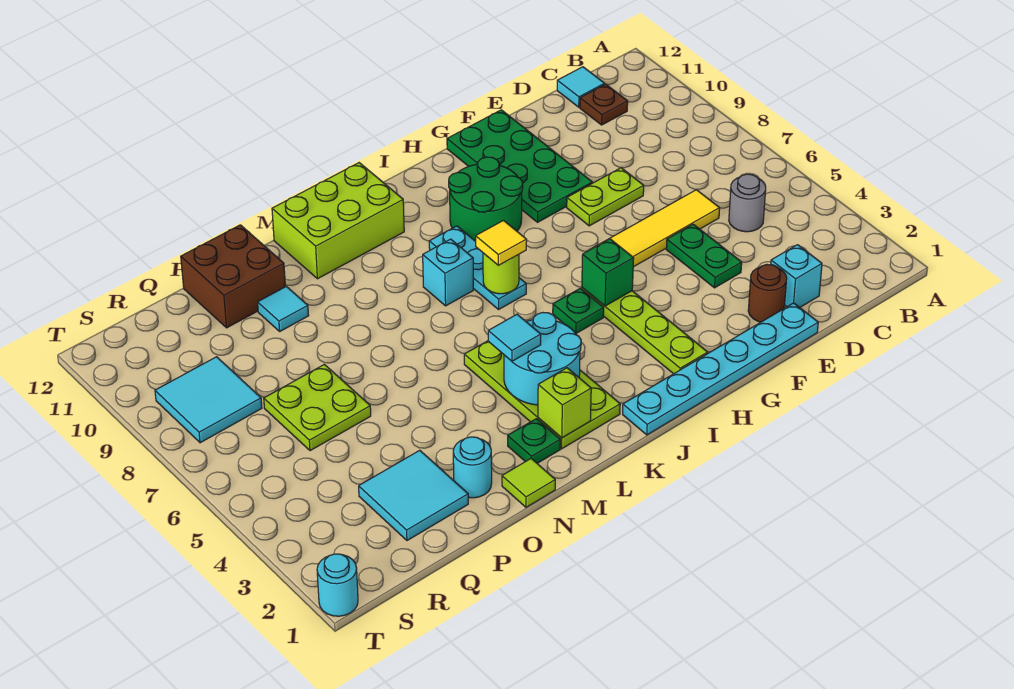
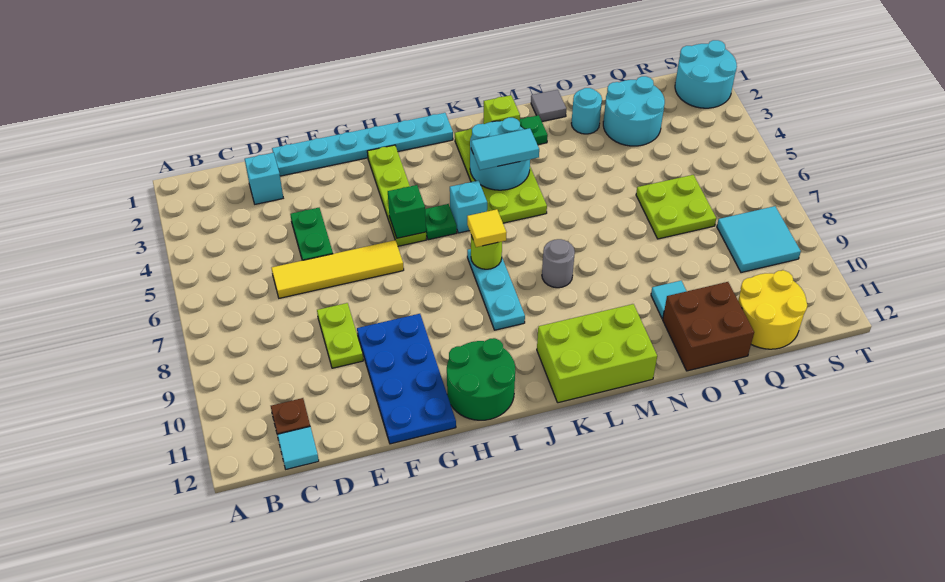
grey round brick C5 level 1 -> grey round brick L8 level 1
brown round brick E2 level 1 -> none
lime plate E8:F8 level 1 -> lime plate E8:E9 level 1
green plate F9:G12 level 1 -> blue plate F9:G12 level 1
green round brick H9:I10 level 1 -> green round brick H11:I12 level 1
cyan brick K8 level 1 -> cyan brick J5 level 1
cyan tile L4 level 3 -> cyan tile K4:L4 level 3
lime tile N1 level 1 -> grey tile N1 level 1
cyan tile P2:Q3 level 1 -> cyan round brick P2:Q3 level 1
none -> yellow round brick Q11:R12 level 1
cyan round brick T1 level 1 -> cyan round brick S1:T2 level 1

